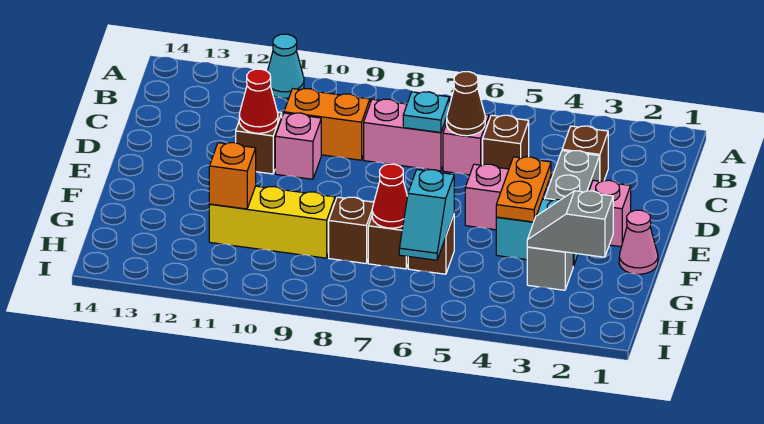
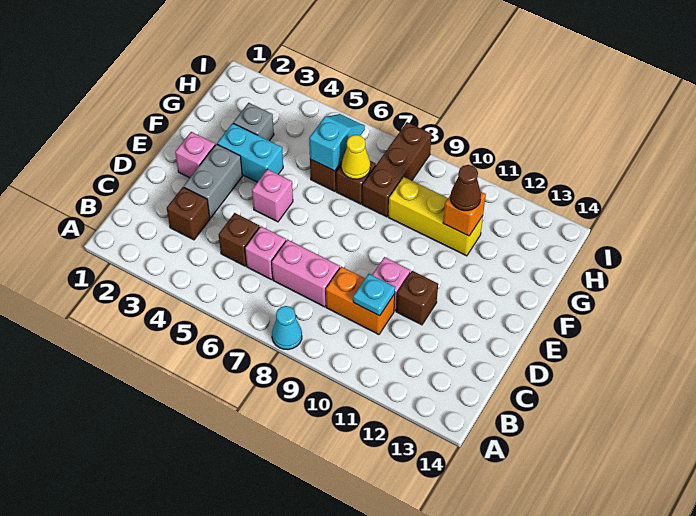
cyan cone A11 level 1 -> cyan cone A8 level 1
brown cone C6 level 2 -> brown cone G11 level 3
cyan plate C7 level 2 -> cyan plate C10 level 2
red cone D11 level 2 -> none
orange plate E4:F4 level 2 -> none
pink cone F1 level 1 -> none
grey slope G2:G3 level 2 top 2 -> none
red cone G7 level 2 -> yellow cone G7 level 2
brown brick G8 level 1 -> brown brick G8:I8 level 1

